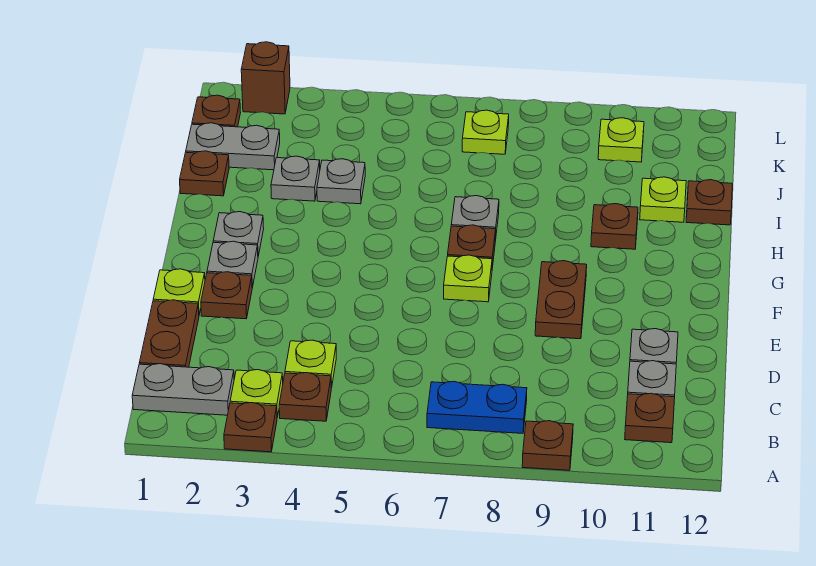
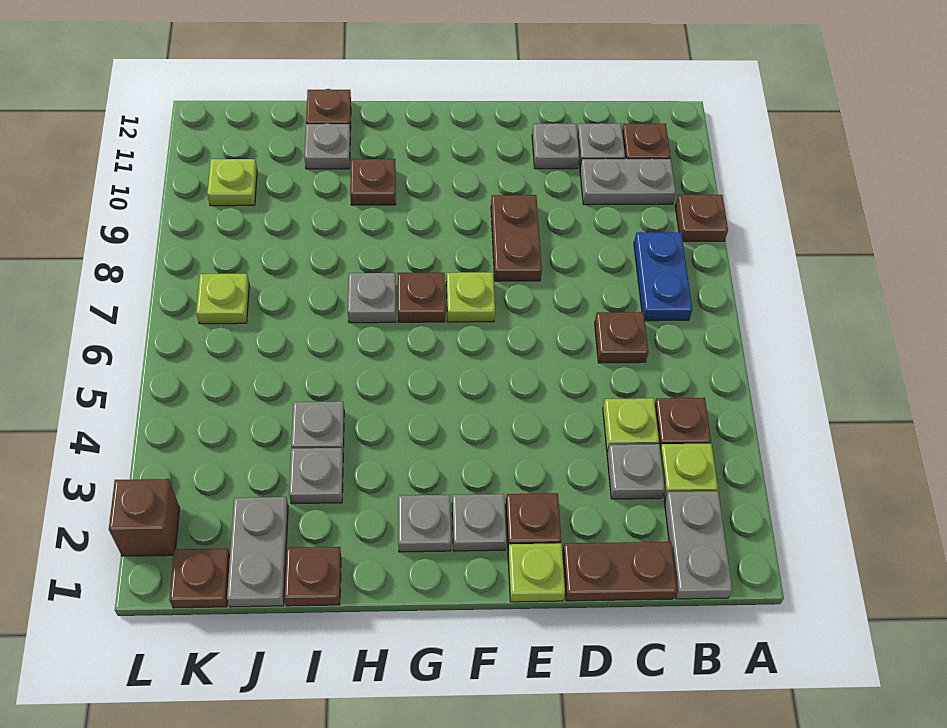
brown plate A3 level 1 -> brown plate C6 level 1
none -> grey plate B10:C10 level 1
none -> grey plate C3 level 1
brown plate E9:F9 level 1 -> brown plate E8:E9 level 1
lime plate I11 level 1 -> grey plate I11 level 1

